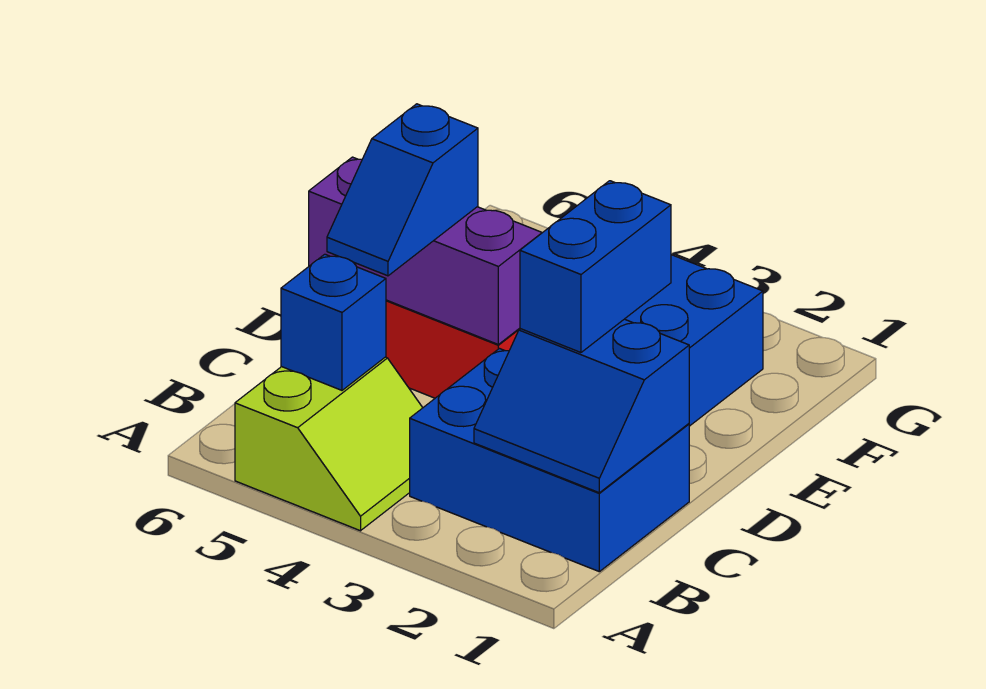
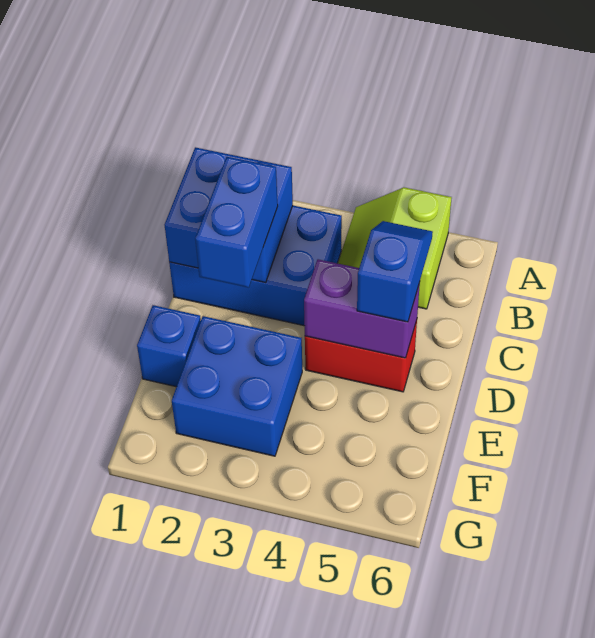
blue slope B1:C2 level 2 top C -> blue brick B1:C2 level 2
blue brick B5 level 2 -> blue brick E1 level 1
purple brick D4:D6 level 2 -> purple brick D4:D5 level 2

